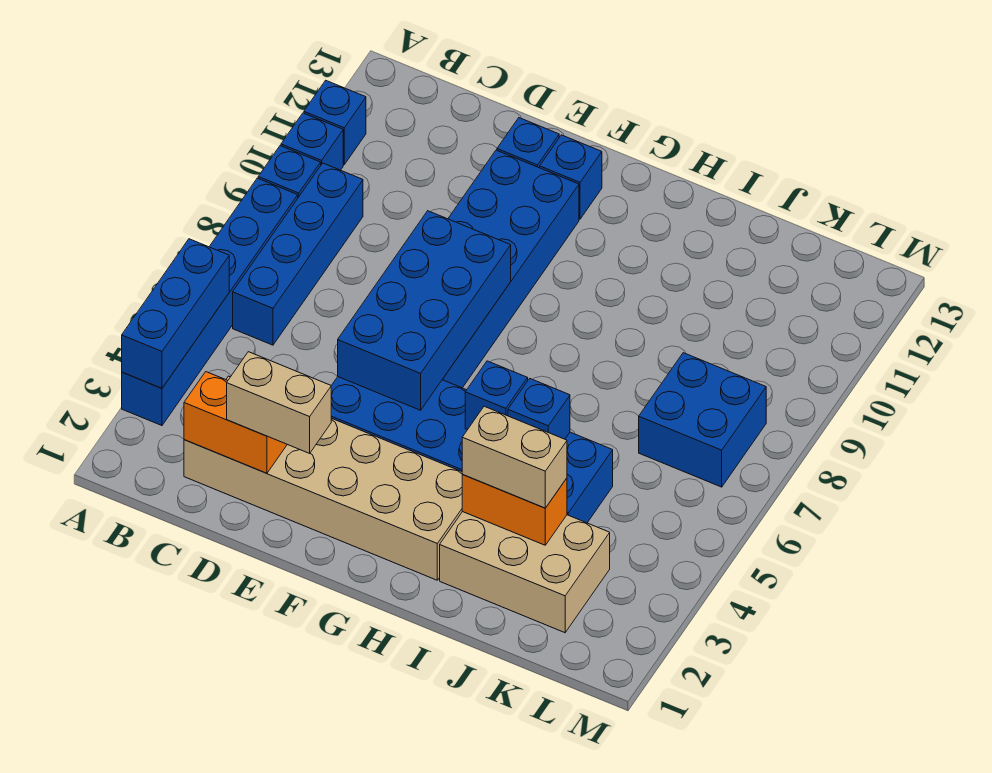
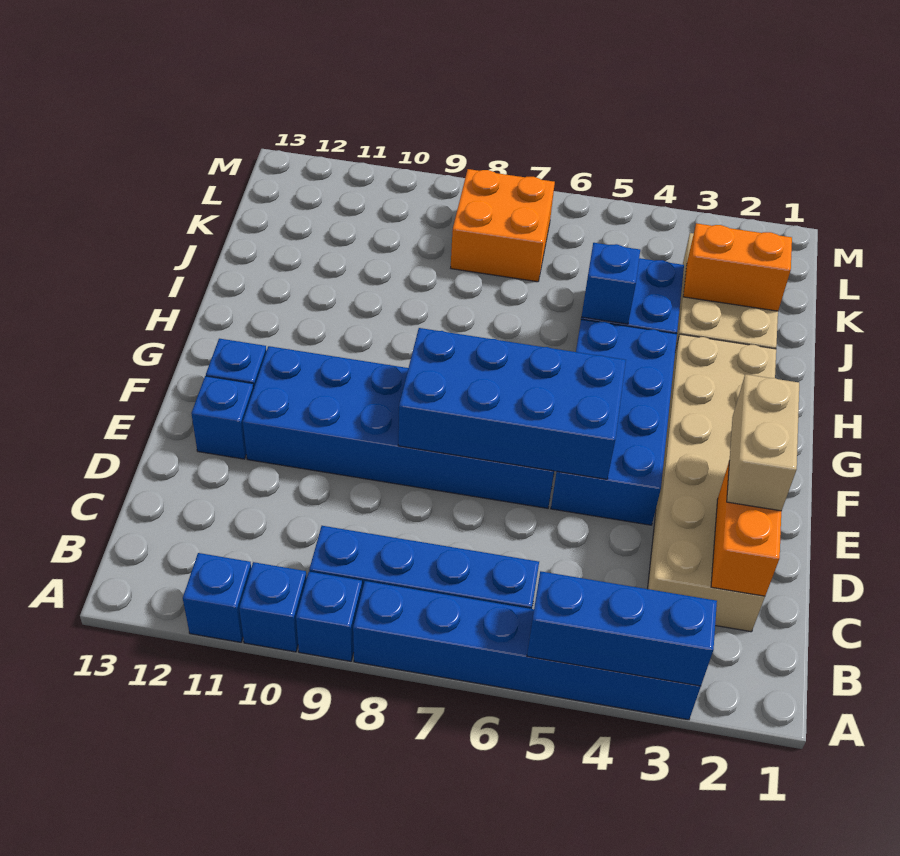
blue brick H5 level 2 -> none
orange brick I3:J3 level 2 -> orange brick J2:J3 level 2
tan brick I3:J3 level 3 -> none
blue brick K7:L8 level 1 -> orange brick K7:L8 level 1

